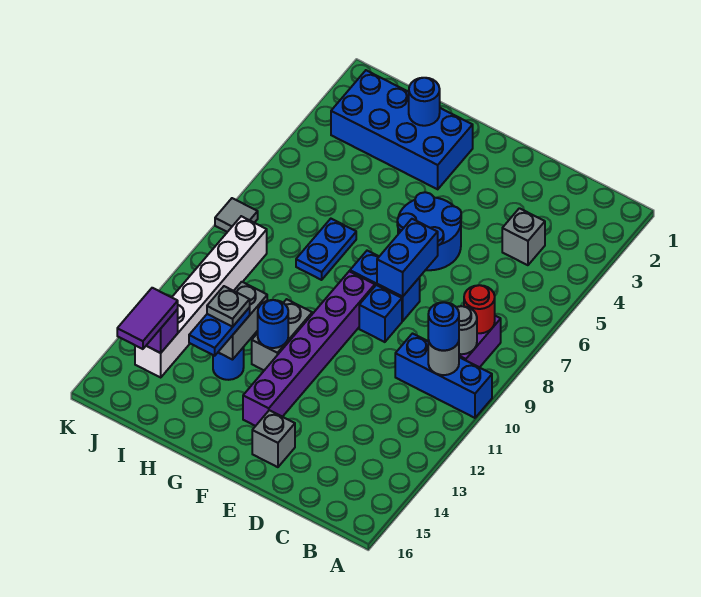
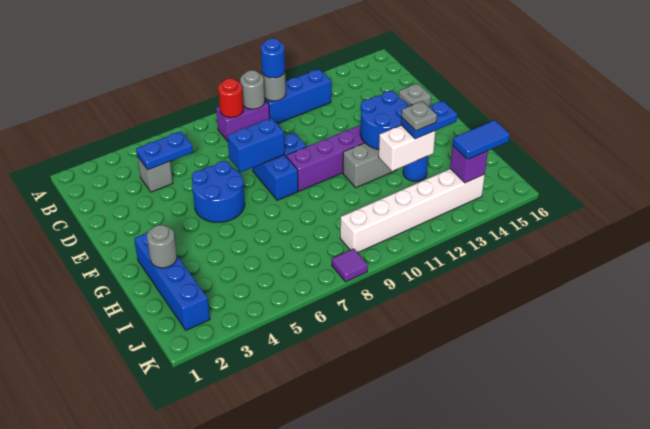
blue brick A10:C10 level 1 -> blue brick B10:B12 level 1
blue brick G2:J3 level 1 -> blue brick G2:J2 level 1
blue round brick G12 level 2 -> blue round brick F12:G13 level 2
blue round brick H2 level 2 -> grey round brick H2 level 2
blue plate H7:H8 level 1 -> blue plate C4:C5 level 2
grey brick H12:H13 level 2 -> white brick H12:H13 level 2
purple tile J14:J15 level 3 -> blue tile J14:J15 level 3
grey tile K8 level 1 -> purple tile K8 level 1

